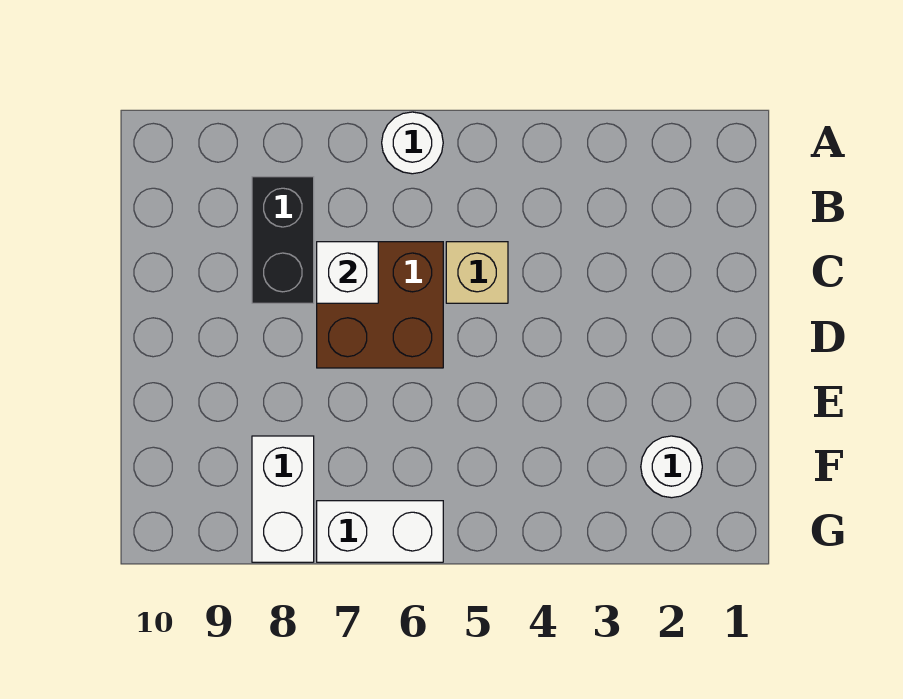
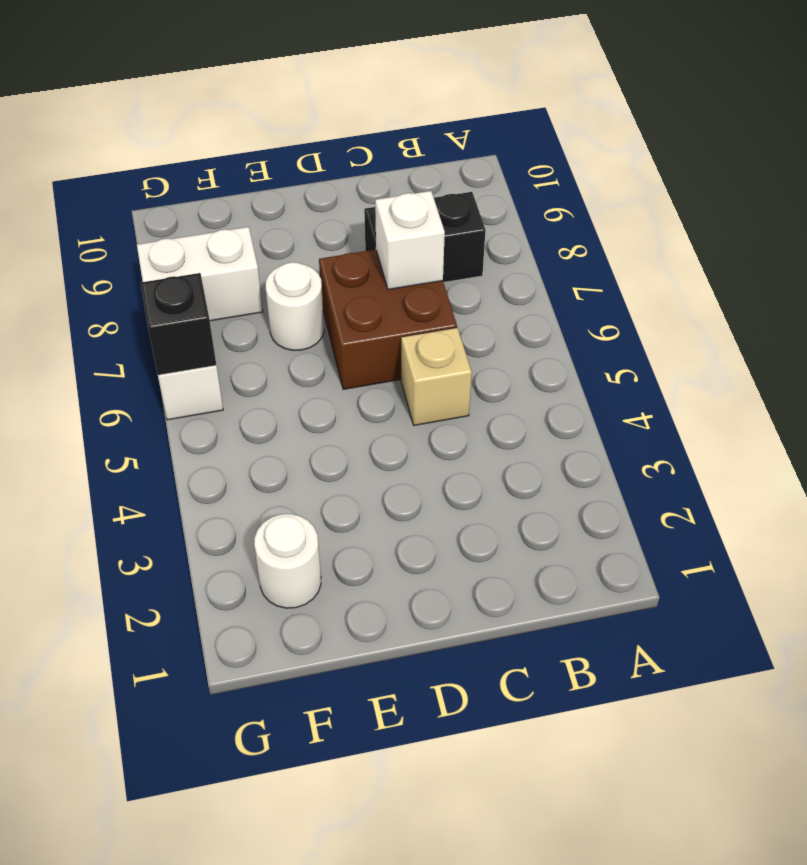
white round brick A6 level 1 -> white round brick E7 level 1
none -> black brick G6 level 2

